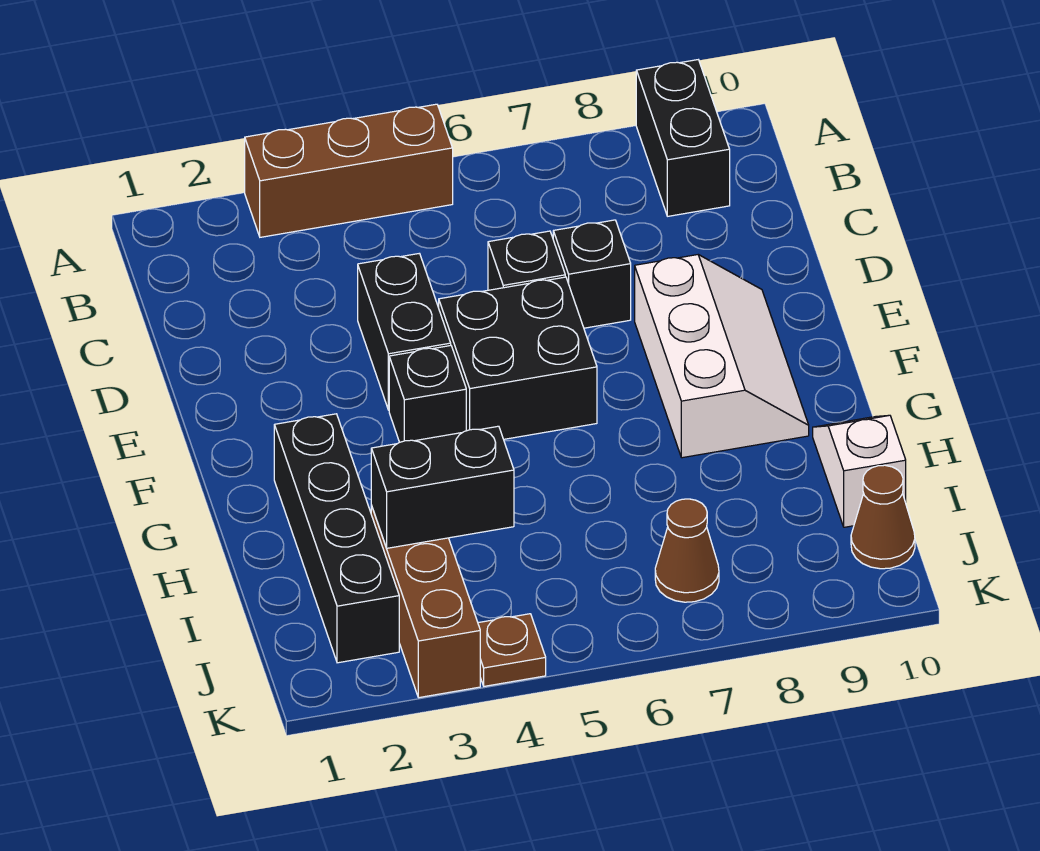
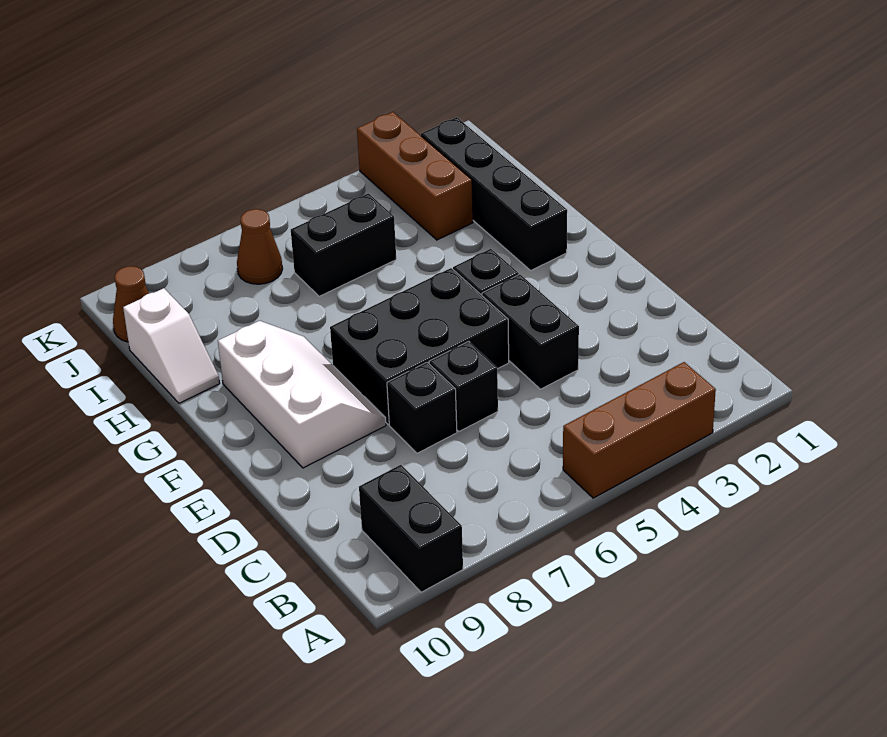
black brick E5:F6 level 1 -> black brick E5:F7 level 1
white slope E8:G9 level 1 top 8 -> white slope E8:G9 level 1 top 9
black brick I3:I4 level 2 -> black brick I5:I6 level 1
brown plate K4 level 1 -> none

